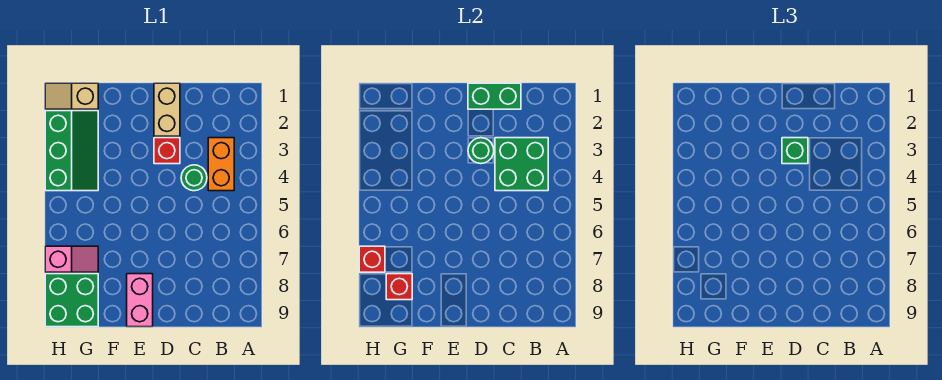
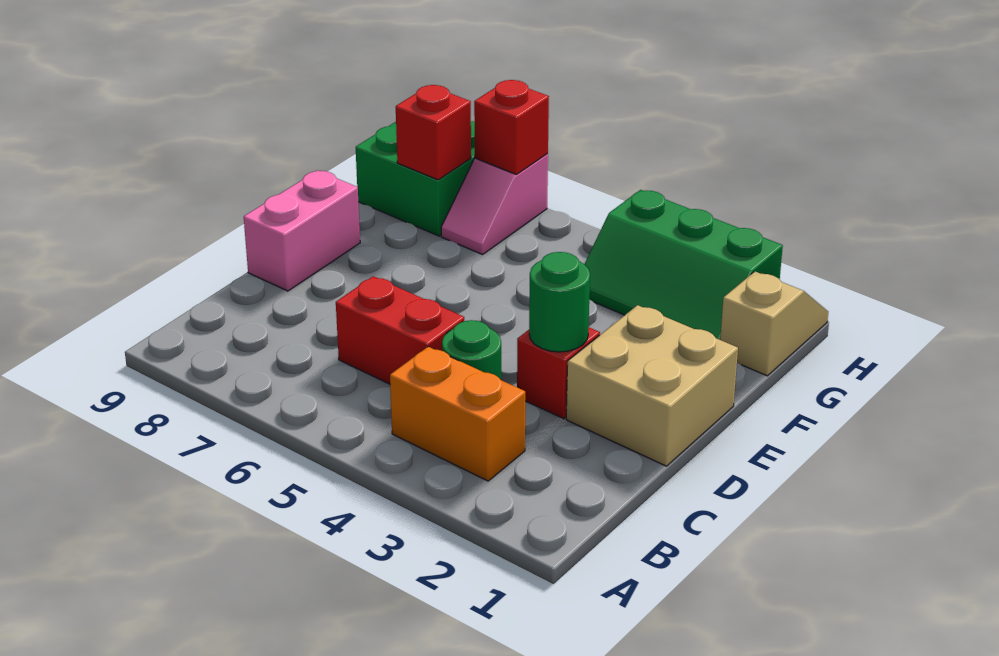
green brick B3:C4 level 2 -> none
green brick C1:D1 level 2 -> none
none -> red brick C5:C6 level 1
tan brick D1:D2 level 1 -> tan brick D1:E2 level 1
green brick D3 level 3 -> none
pink brick E8:E9 level 1 -> pink brick D9:E9 level 1

